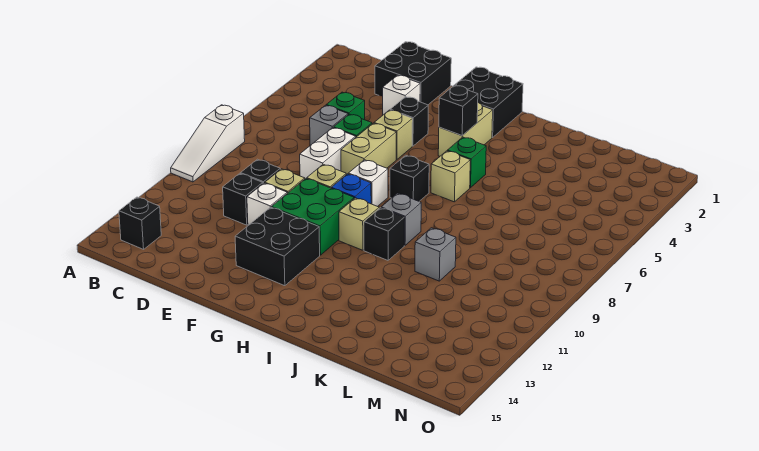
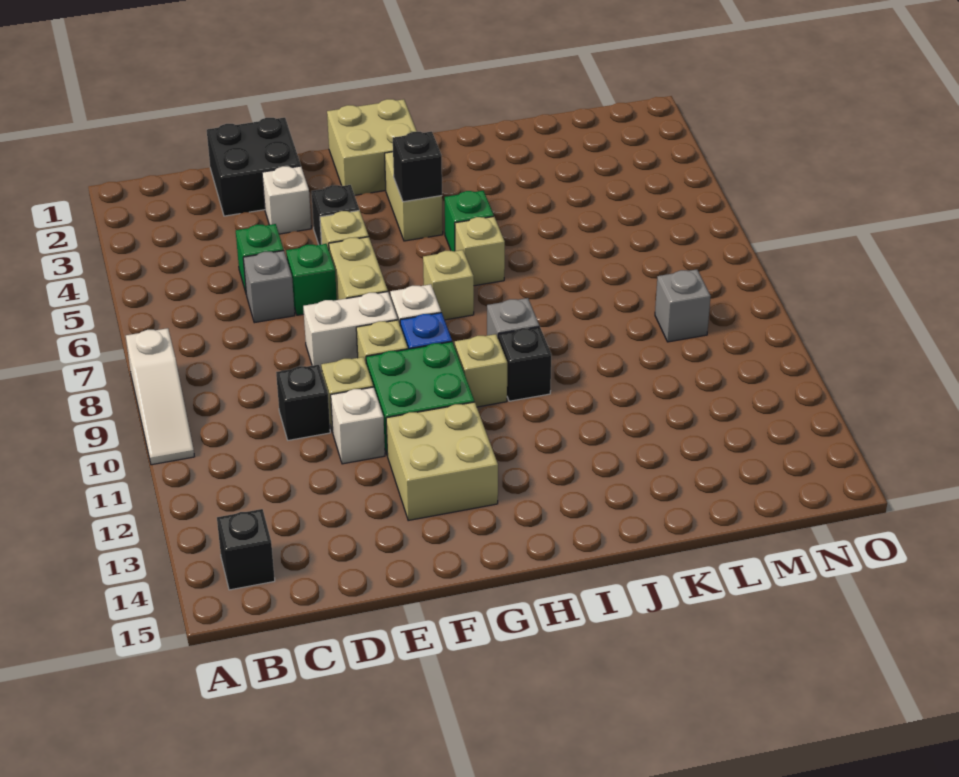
black brick D11 level 1 -> none
white brick E7:E8 level 1 -> white brick E8:F8 level 1
black brick F12:G13 level 1 -> tan brick F12:G13 level 1
black brick G1:H2 level 1 -> tan brick G1:H2 level 1
black brick H7 level 1 -> tan brick H7 level 1
grey brick K10 level 1 -> grey brick M9 level 1

